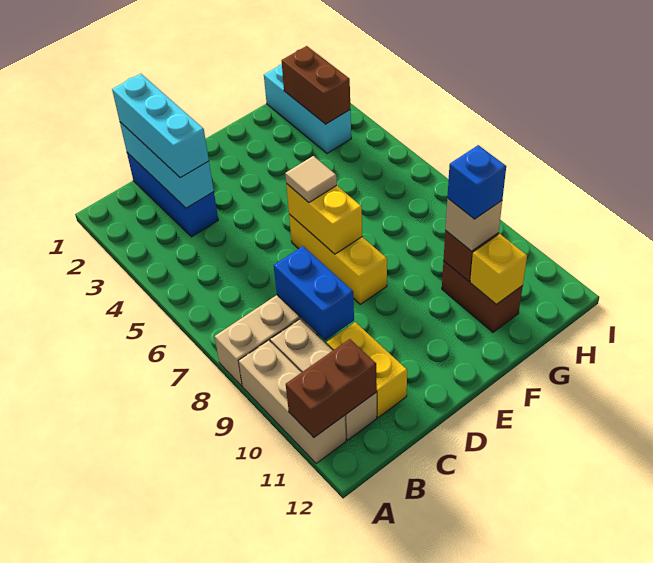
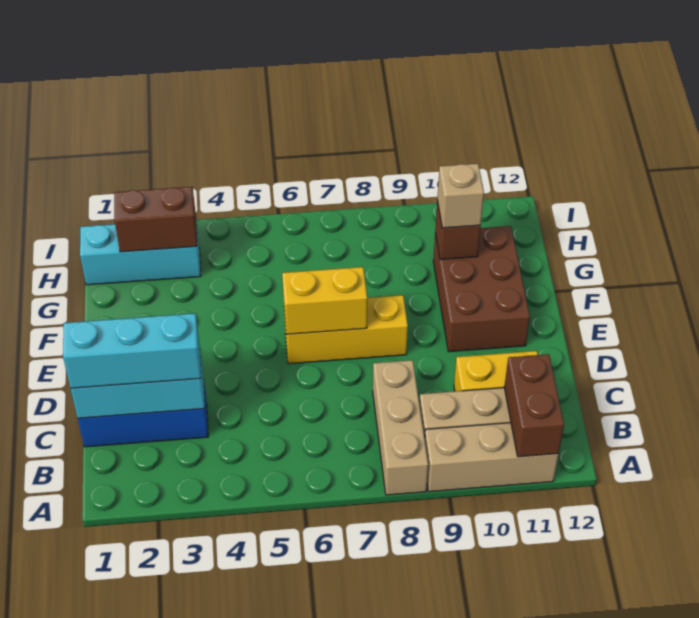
blue brick C8:C9 level 2 -> none
tan tile E6 level 3 -> none
brown brick G10:G11 level 1 -> brown brick E10:G11 level 1
blue brick G10 level 4 -> none
yellow brick G11 level 2 -> none

